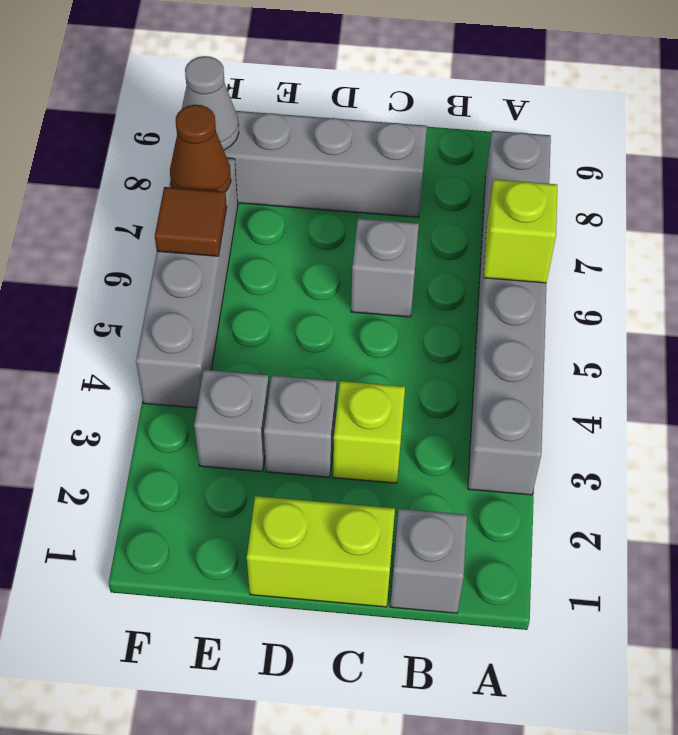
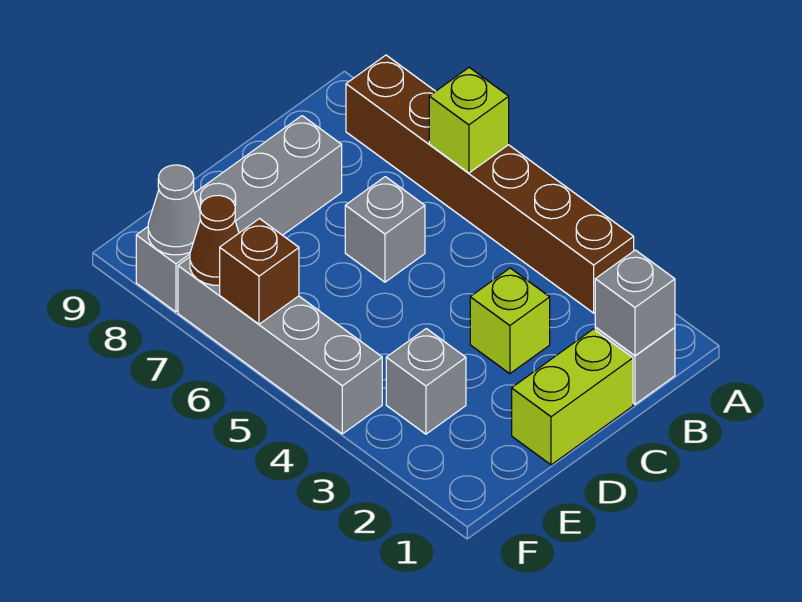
grey brick A3:A8 level 1 -> brown brick A3:A8 level 1
grey brick D3 level 1 -> grey brick B1 level 2
brown tile F6 level 2 -> brown brick F6 level 2

